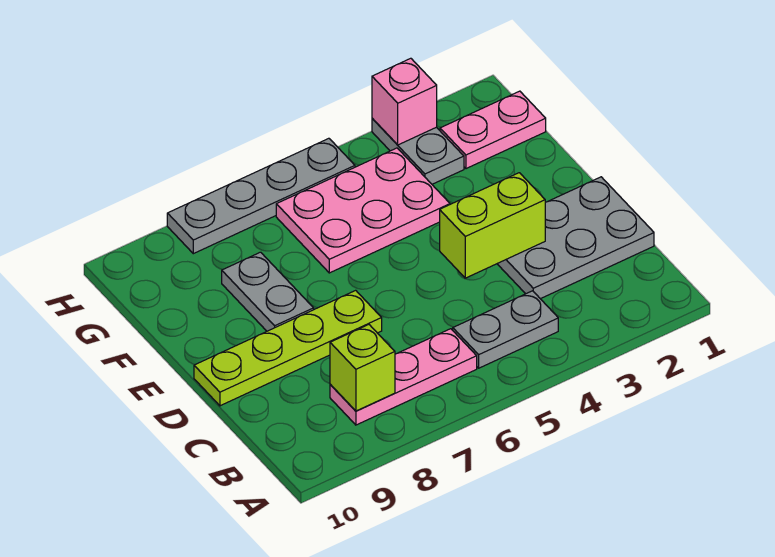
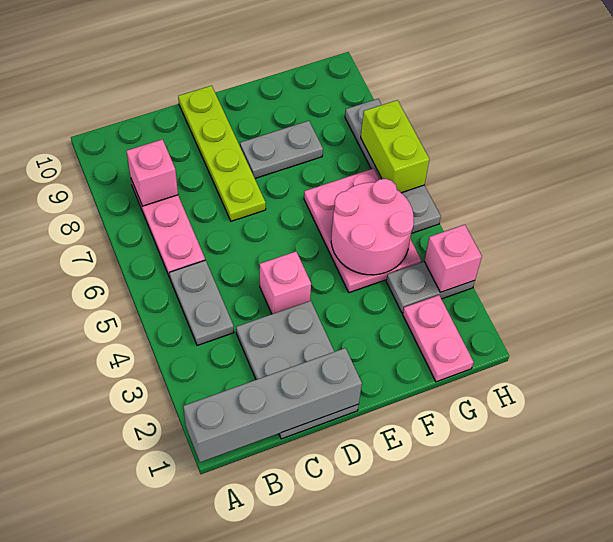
none -> grey brick A1:D1 level 2
lime brick B8 level 2 -> pink brick B8 level 2
lime brick D3:D4 level 2 -> lime brick H6:H7 level 2
none -> pink brick D4 level 1
none -> pink round brick F4:G5 level 2

